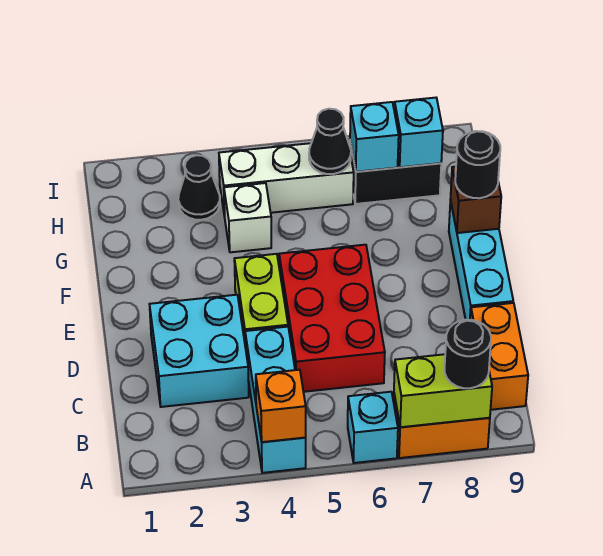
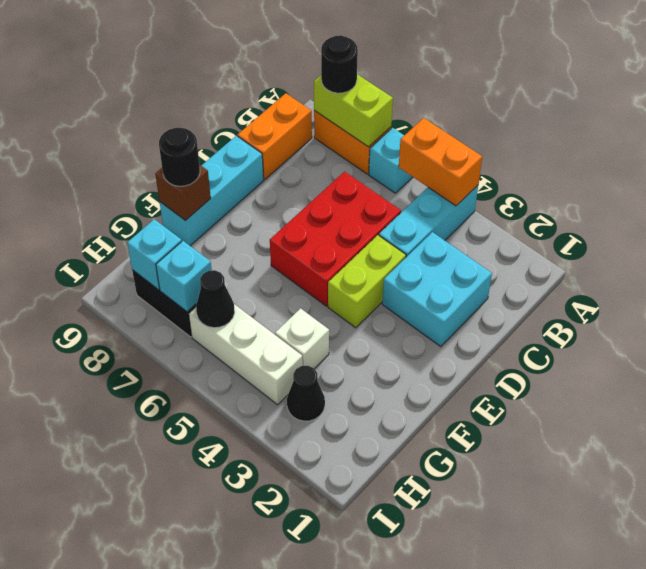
orange brick A4 level 2 -> orange brick A4:A5 level 2

